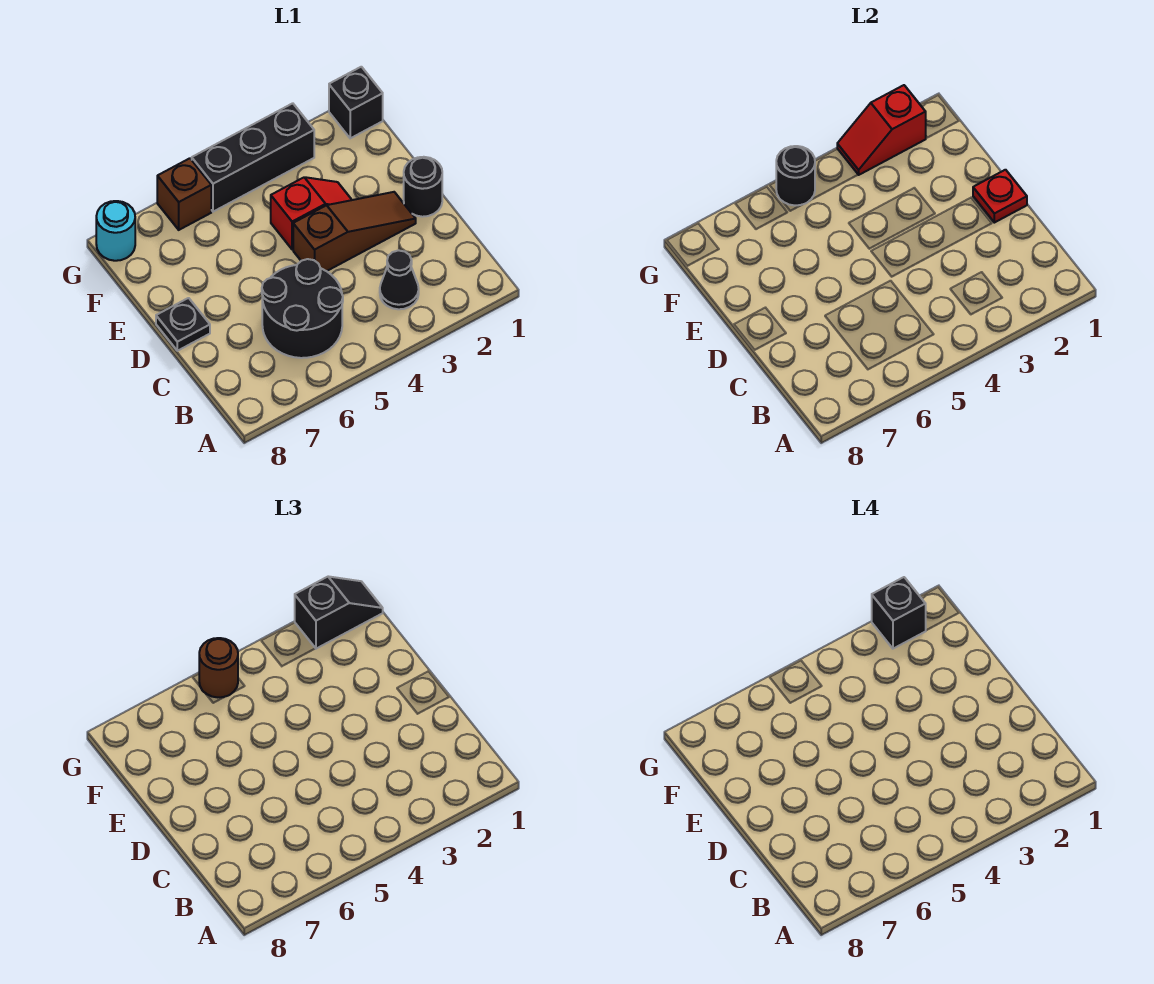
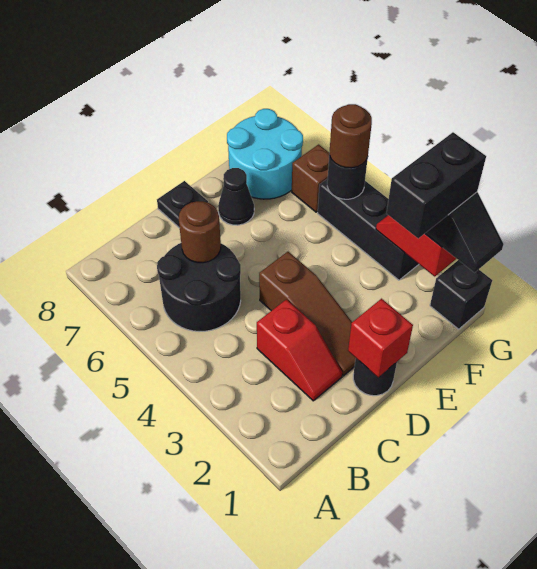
black cone B3 level 1 -> black cone E7 level 1
none -> brown round brick C6 level 2
red plate D1 level 2 -> red brick D1 level 2
red slope E3:E4 level 1 top 4 -> red slope C2:C3 level 1 top 3
black brick G2 level 4 -> black brick F2:G2 level 4
cyan round brick G8 level 1 -> cyan round brick F7:G8 level 1

